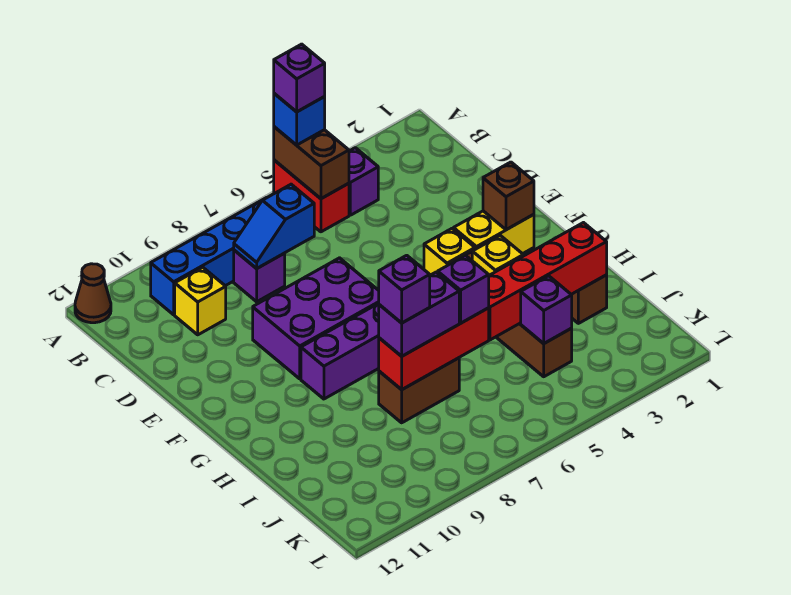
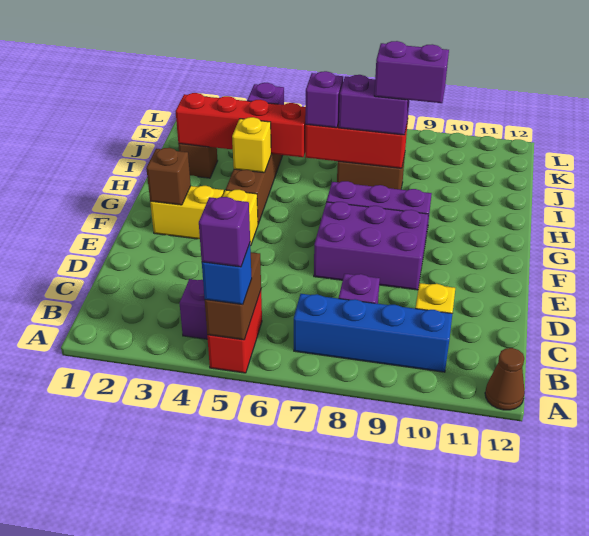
blue slope C7:C8 level 2 top 7 -> none
purple brick I8 level 4 -> purple brick I8:I9 level 4

